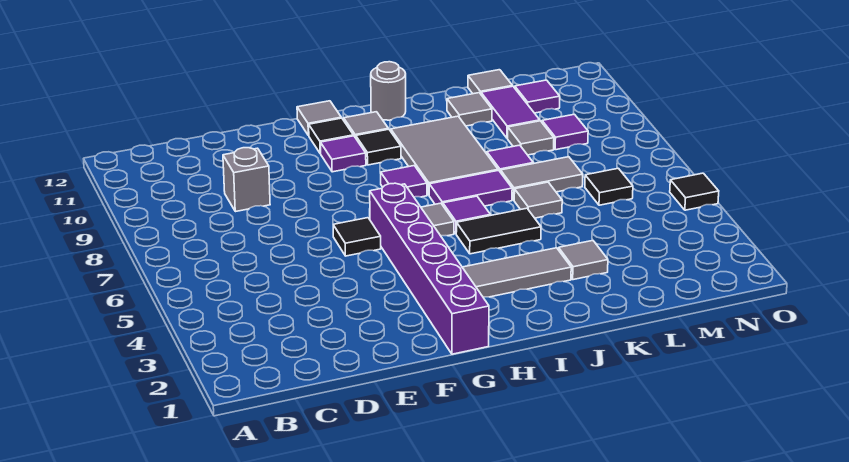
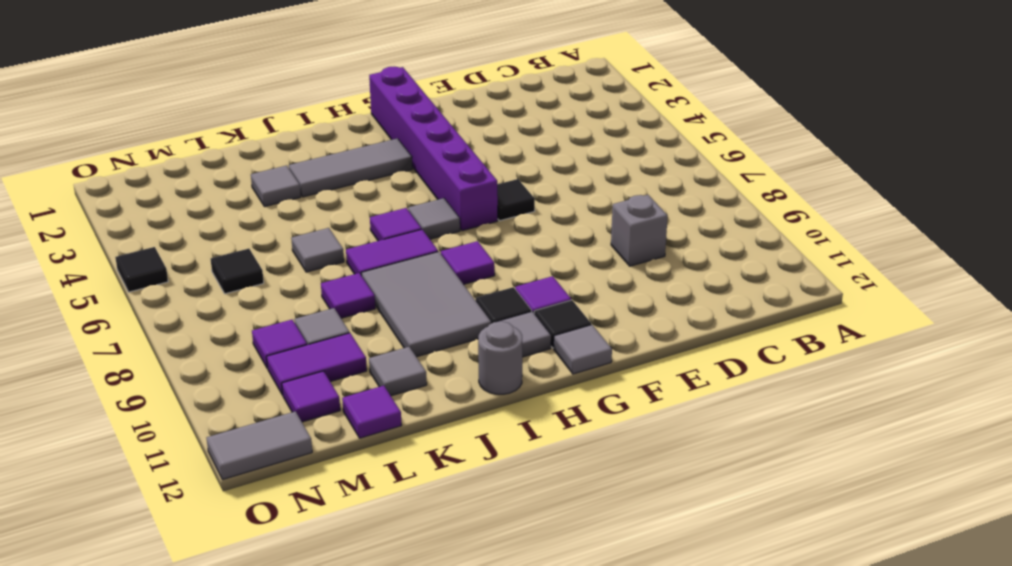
black tile I5:J5 level 1 -> none
grey tile K7:L7 level 1 -> grey tile N12:O12 level 1
purple tile L10:L11 level 1 -> purple tile L10:M10 level 1
grey tile L12 level 1 -> purple tile L12 level 1

